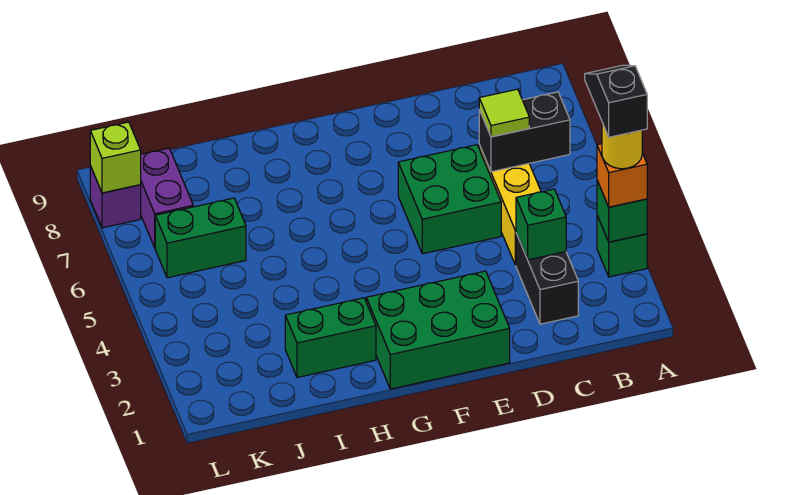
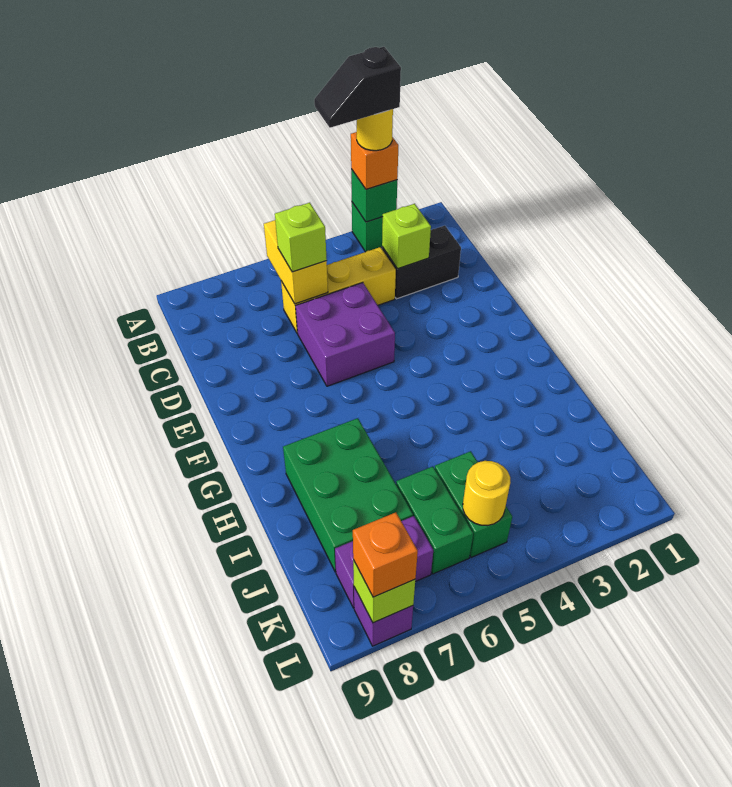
black brick B6:C6 level 2 -> yellow brick B6:C6 level 2
green brick C3 level 2 -> lime brick C3 level 2
lime tile C6 level 3 -> lime brick C6 level 3
green brick D5:E6 level 1 -> purple brick D5:E6 level 1
green brick E1:G2 level 1 -> green brick H7:J8 level 1
green brick H2:I2 level 1 -> green brick J5:K5 level 1
none -> yellow round brick K5 level 2
none -> orange brick L8 level 3

